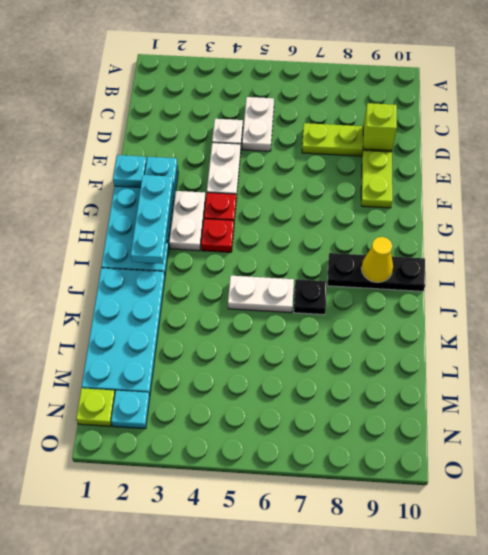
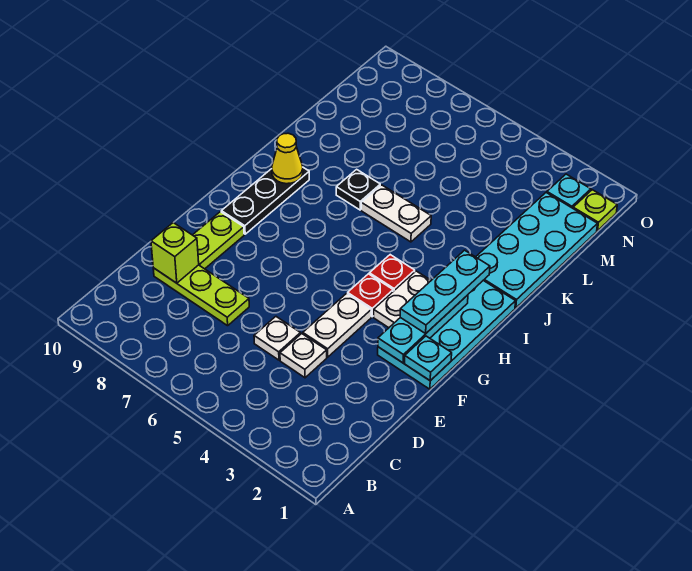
white plate C5:D5 level 1 -> white plate D5 level 1
black plate I8:I10 level 1 -> black plate G9:I9 level 1

